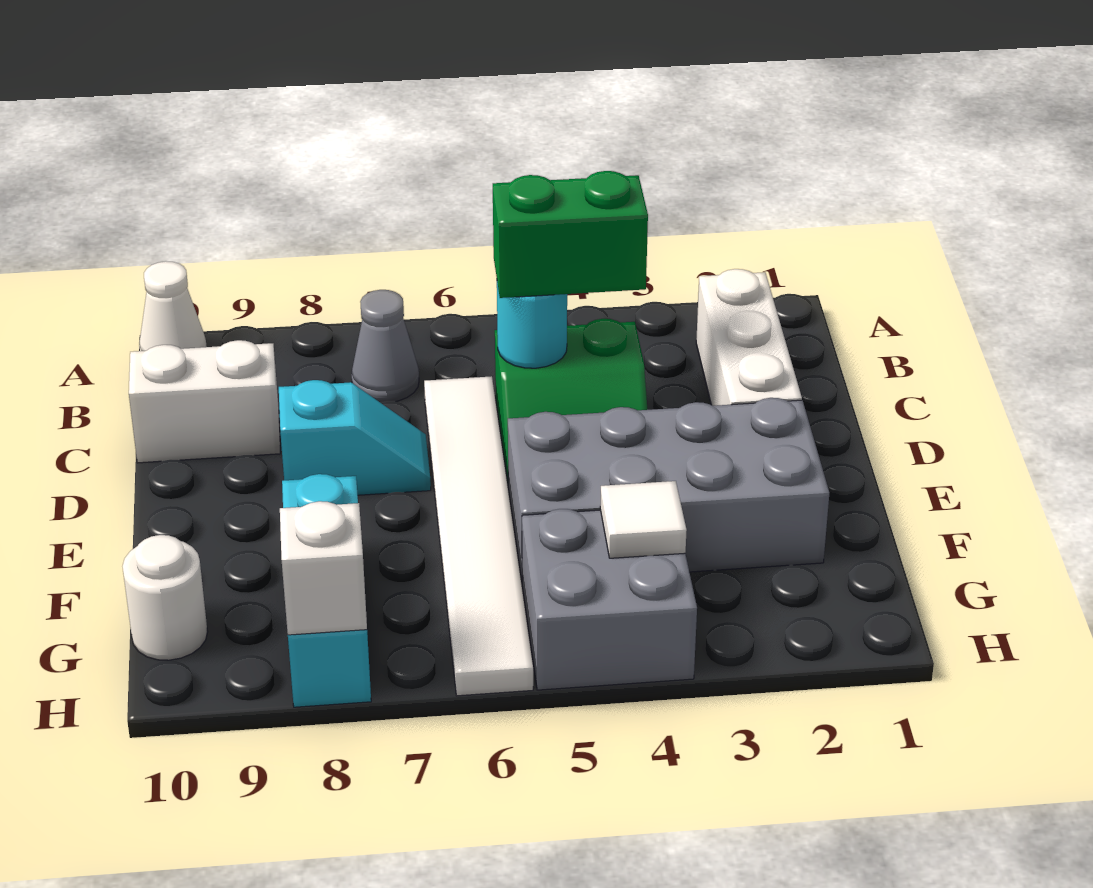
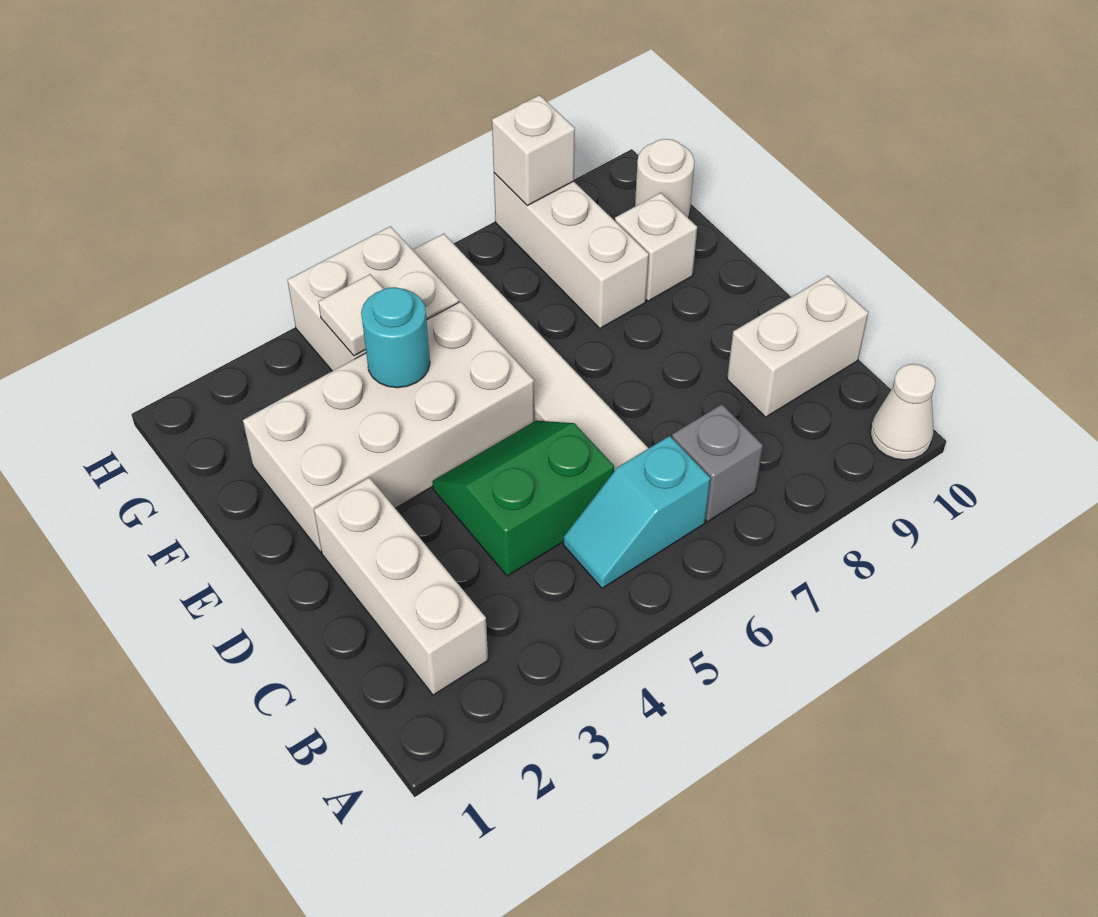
grey cone B7 level 1 -> grey brick B7 level 1
green brick C4:C5 level 3 -> none
cyan round brick C5 level 2 -> cyan round brick F4 level 2
cyan slope D7:D8 level 1 top 8 -> cyan slope B5:B6 level 1 top 6
grey brick E2:F5 level 1 -> white brick E2:F5 level 1
cyan brick F8:H8 level 1 -> white brick F8:H8 level 1
none -> white brick F9 level 1
grey brick G4:H5 level 1 -> white brick G4:H5 level 1

